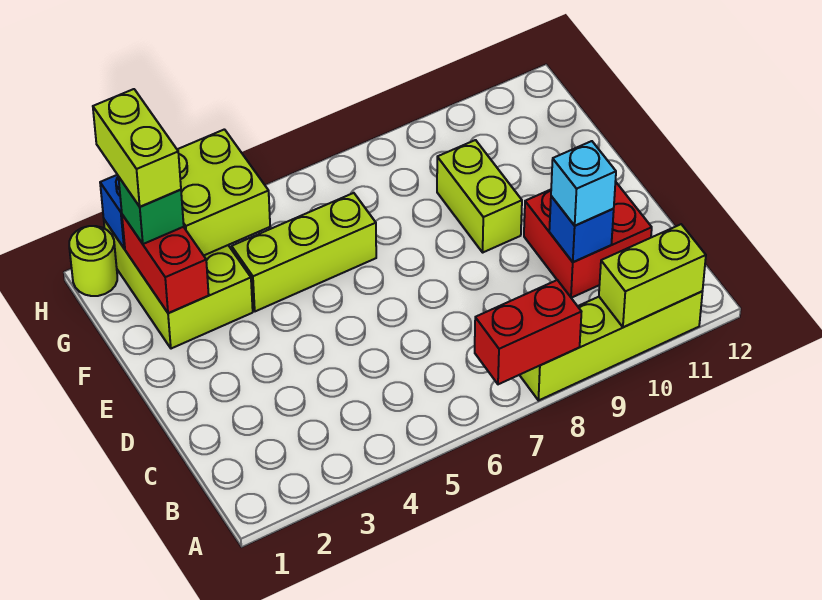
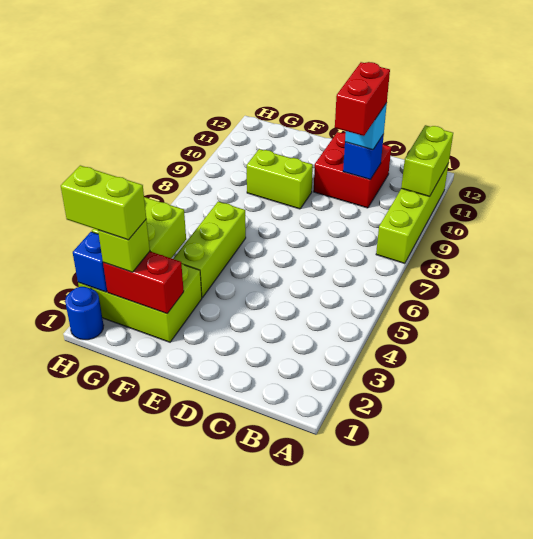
red brick A7:A8 level 2 -> red brick C9:C10 level 4
green brick G2 level 3 -> lime brick G2 level 3
lime round brick H1 level 1 -> blue round brick H1 level 1

